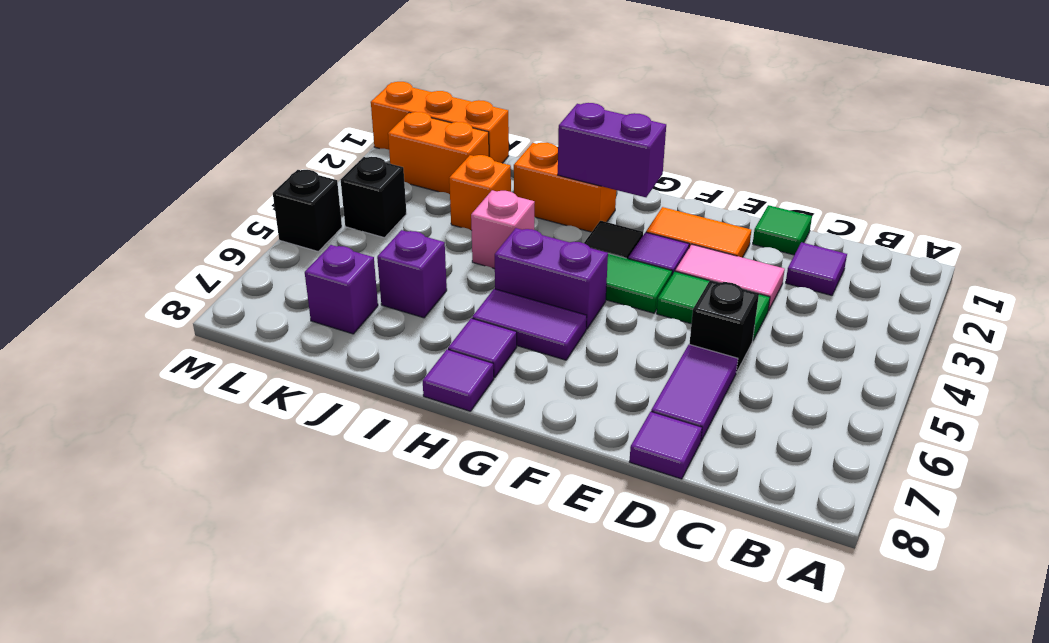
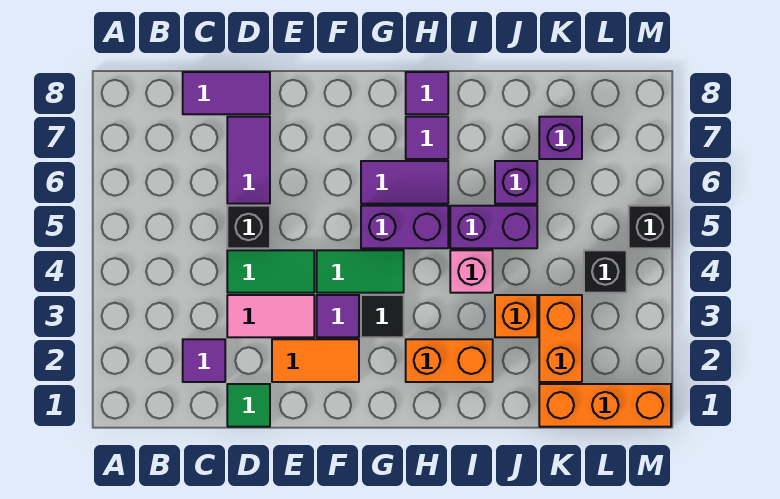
purple tile D8 level 1 -> purple tile C8:D8 level 1
purple brick G2:H2 level 2 -> purple brick I5:J5 level 1
orange brick K2:L2 level 1 -> orange brick K2:K3 level 1

